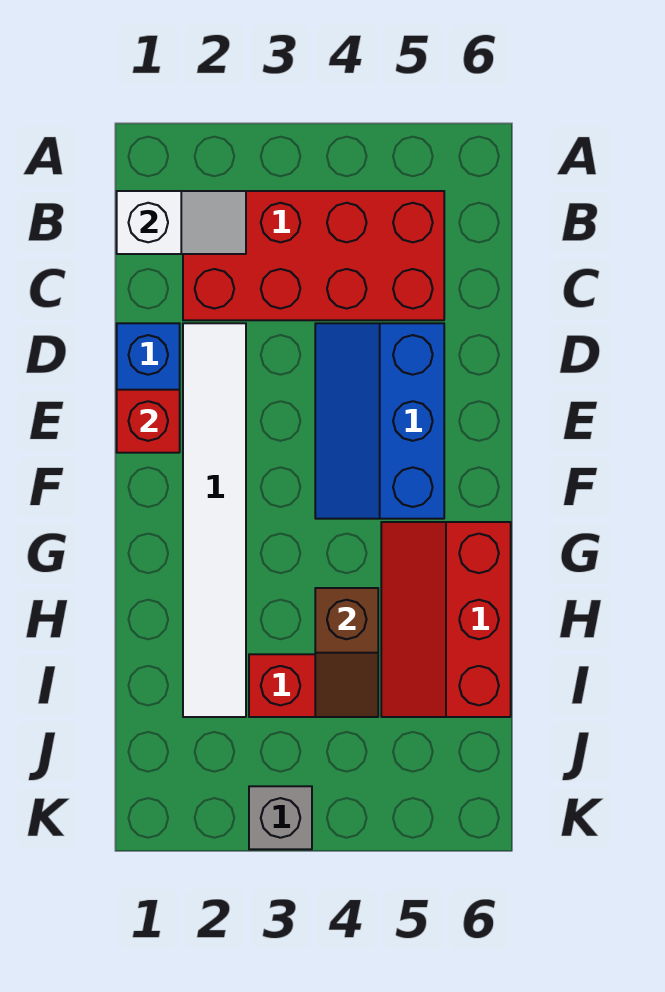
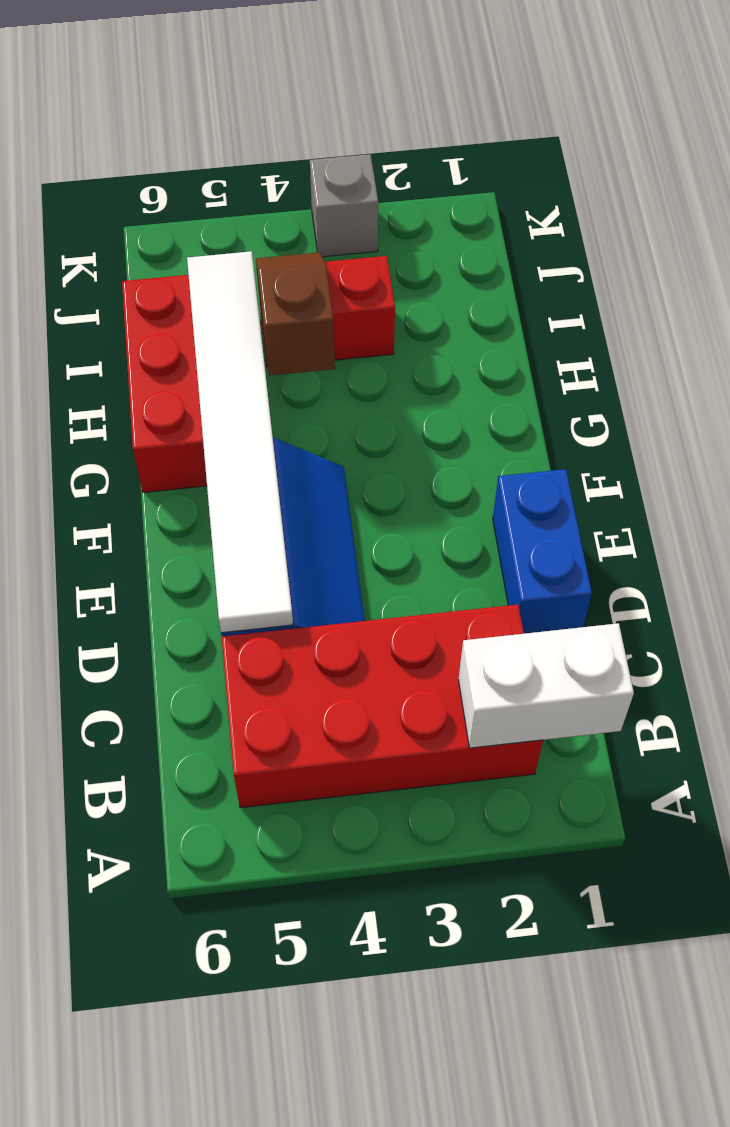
white slope B1:B2 level 2 top 1 -> white brick B1:B2 level 2
white tile D2:I2 level 1 -> white tile D5:I5 level 2
red brick E1 level 2 -> none

